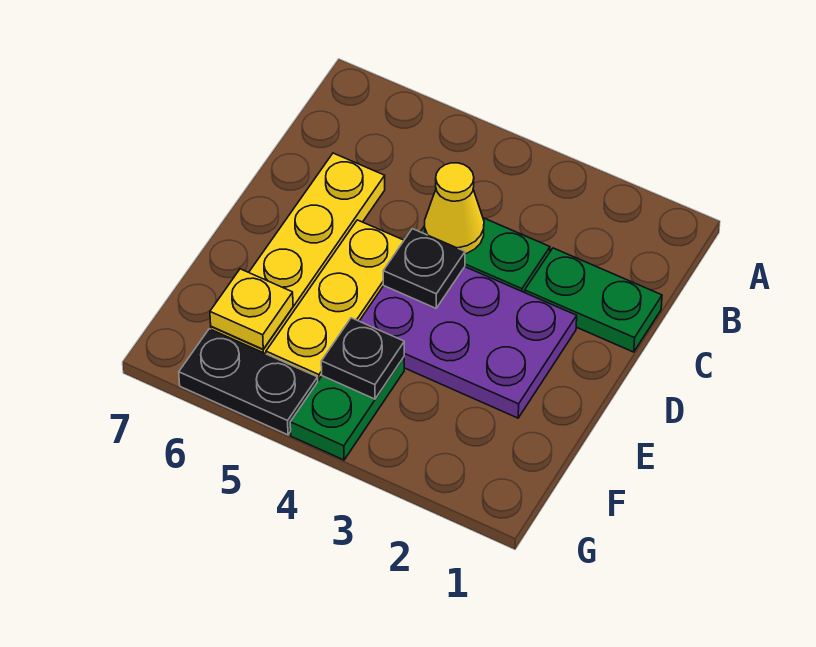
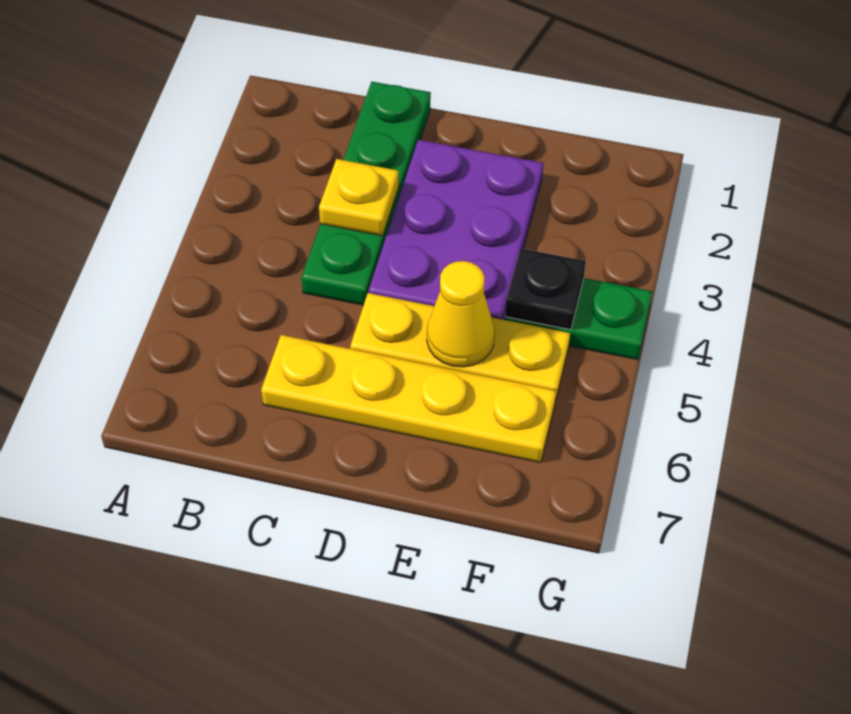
yellow cone C4 level 2 -> yellow cone E5 level 2
black plate D4 level 2 -> none
yellow plate F6 level 2 -> yellow plate C3 level 2
black plate G5:G6 level 1 -> none

